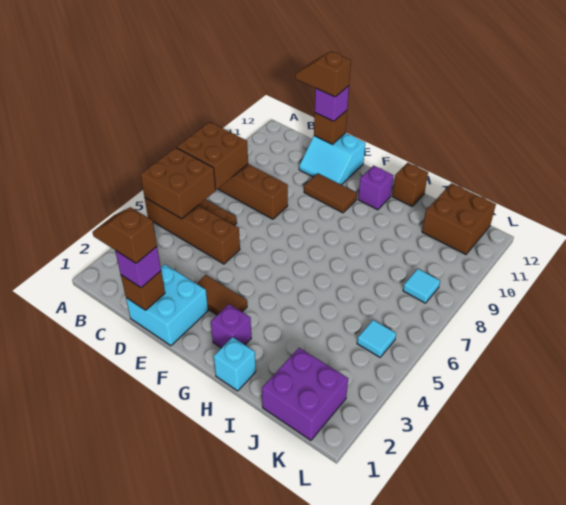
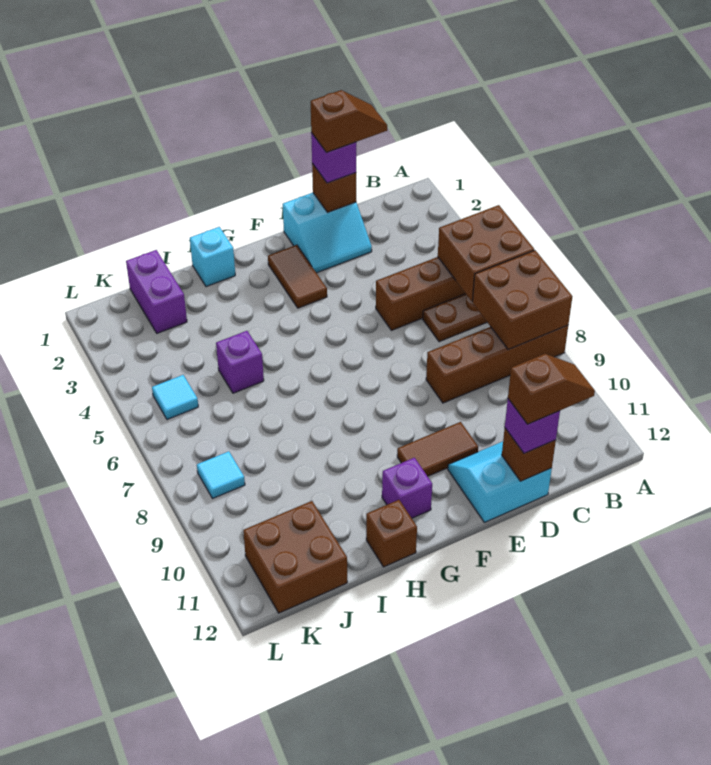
cyan brick D1:E2 level 1 -> cyan slope D1:E2 level 1 top 1
brown tile E3:F3 level 1 -> brown tile F2:F3 level 1
purple brick G2 level 1 -> purple brick I5 level 1
purple brick J1:K2 level 1 -> purple brick J1:J2 level 1

